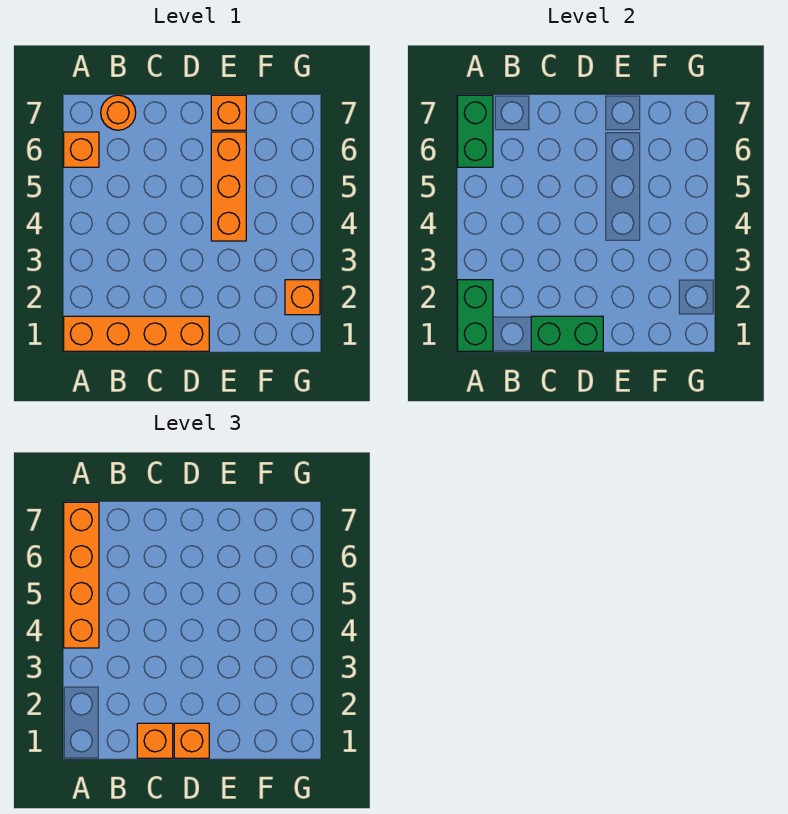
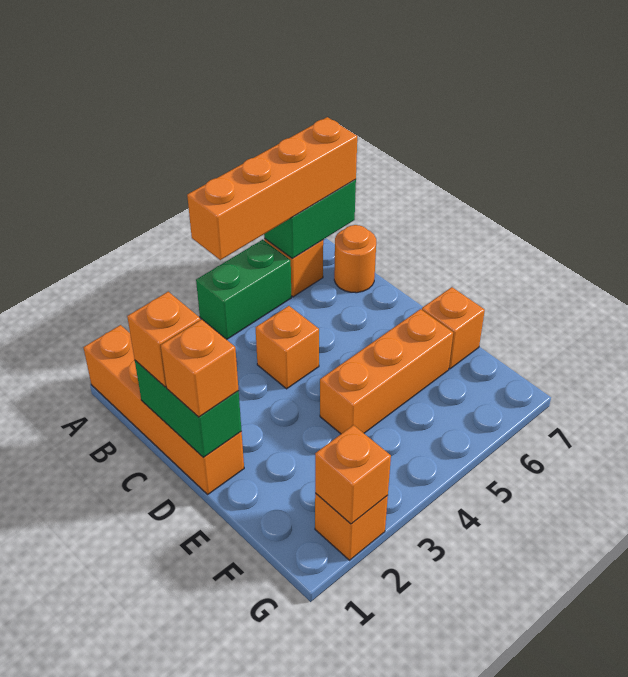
green brick A1:A2 level 2 -> green brick A4:A5 level 1
none -> orange brick C4 level 1
none -> orange brick G2 level 2

